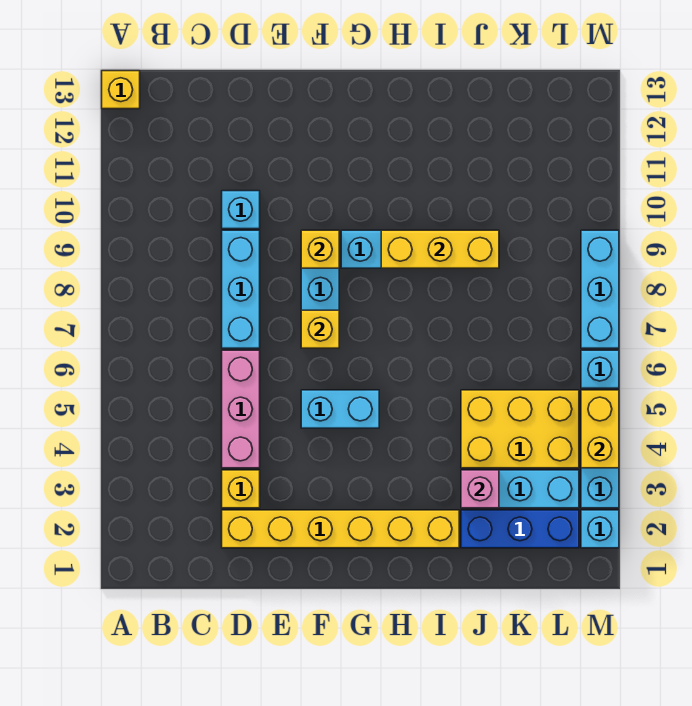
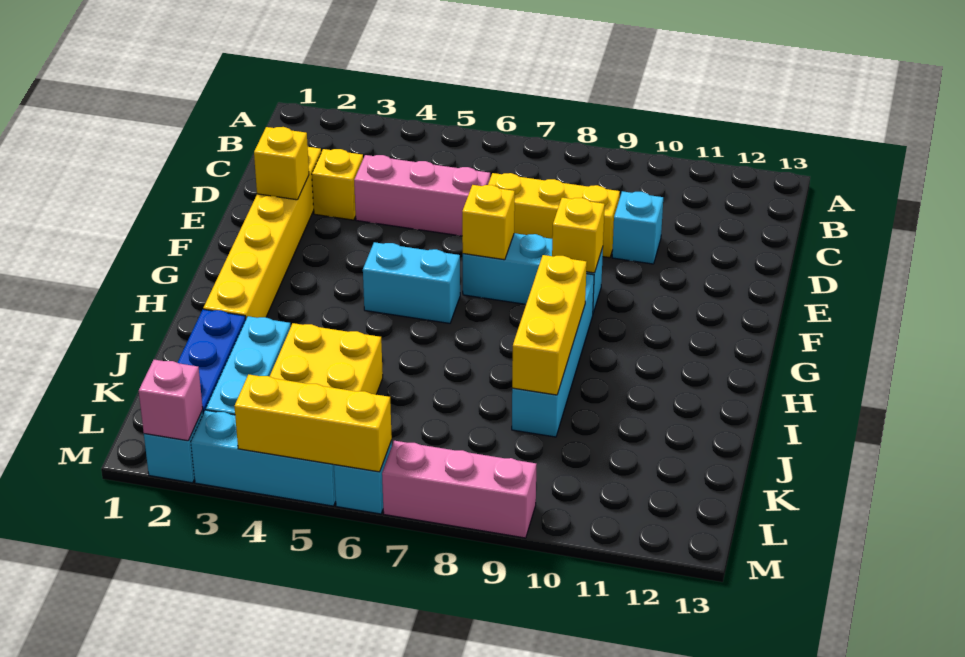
yellow brick A13 level 1 -> yellow brick E2 level 2
cyan brick D7:D9 level 1 -> yellow brick D7:D9 level 1
cyan brick F5:G5 level 1 -> cyan brick G5:G6 level 1
pink brick J3 level 2 -> pink brick M2 level 2
yellow brick M4:M5 level 2 -> yellow brick M4:M6 level 2
cyan brick M7:M9 level 1 -> pink brick M7:M9 level 1

